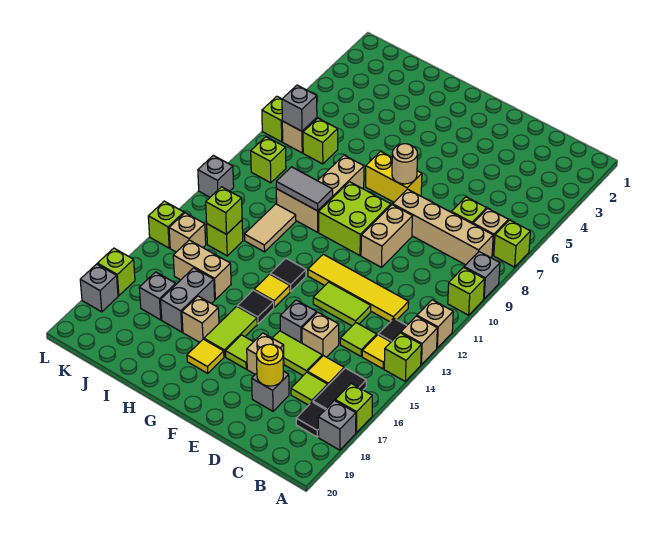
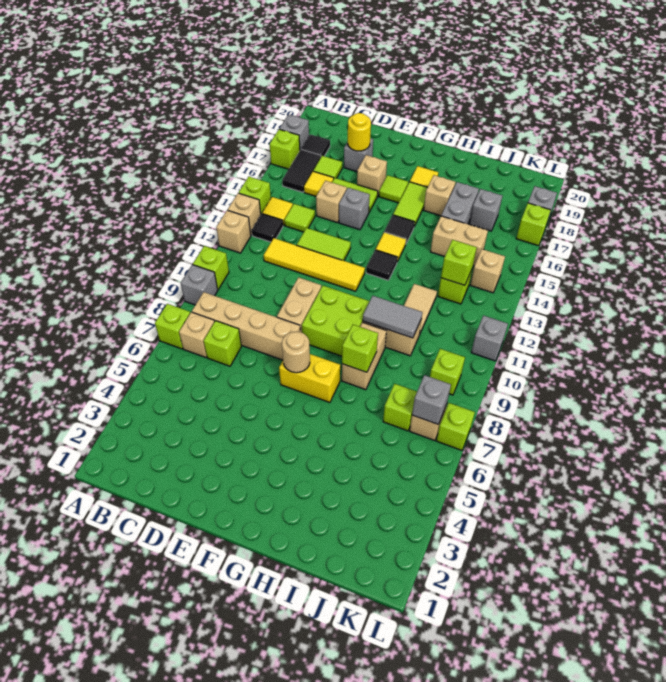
lime brick L14 level 1 -> lime brick H8 level 2

